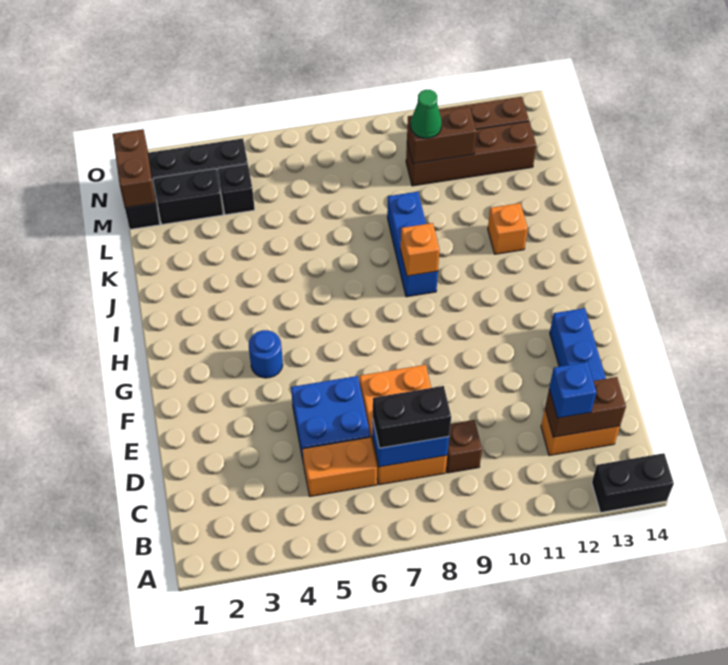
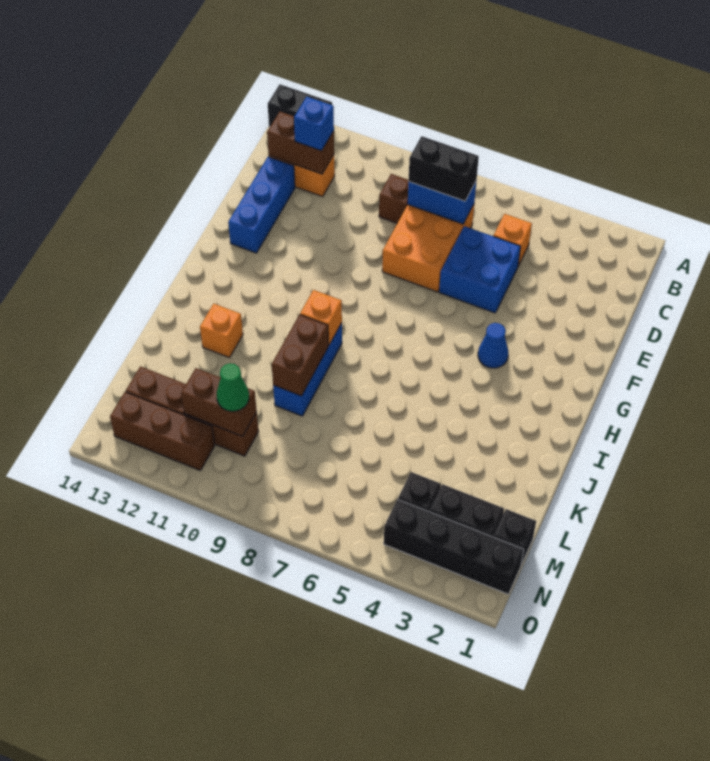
orange brick C5:C6 level 1 -> orange brick C5 level 1
blue round brick G4 level 1 -> blue cone G4 level 1
brown brick M1:N1 level 2 -> brown brick J9:K9 level 2

